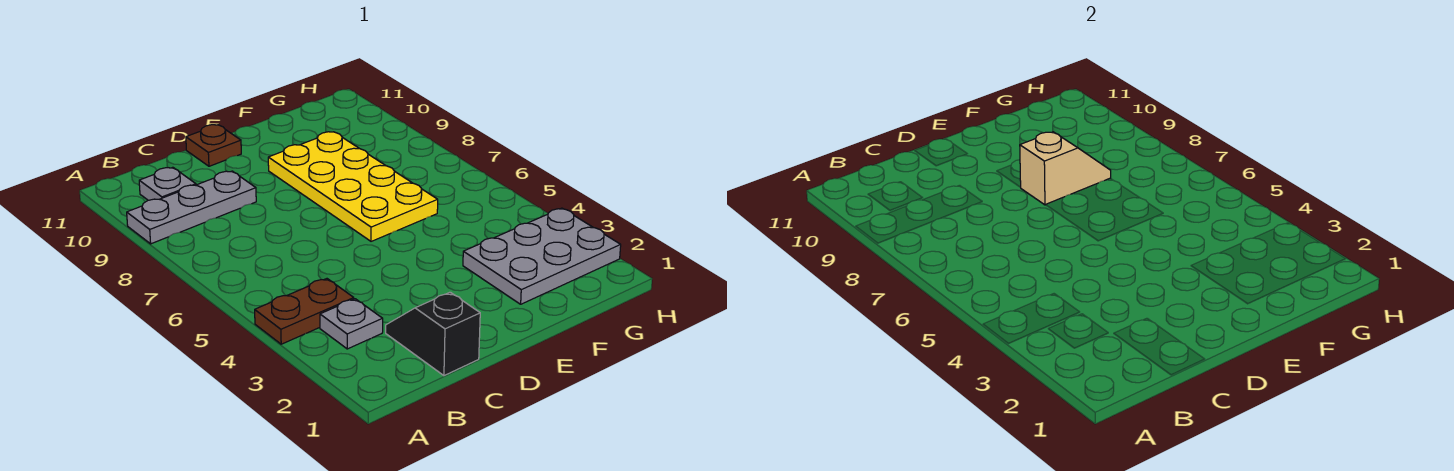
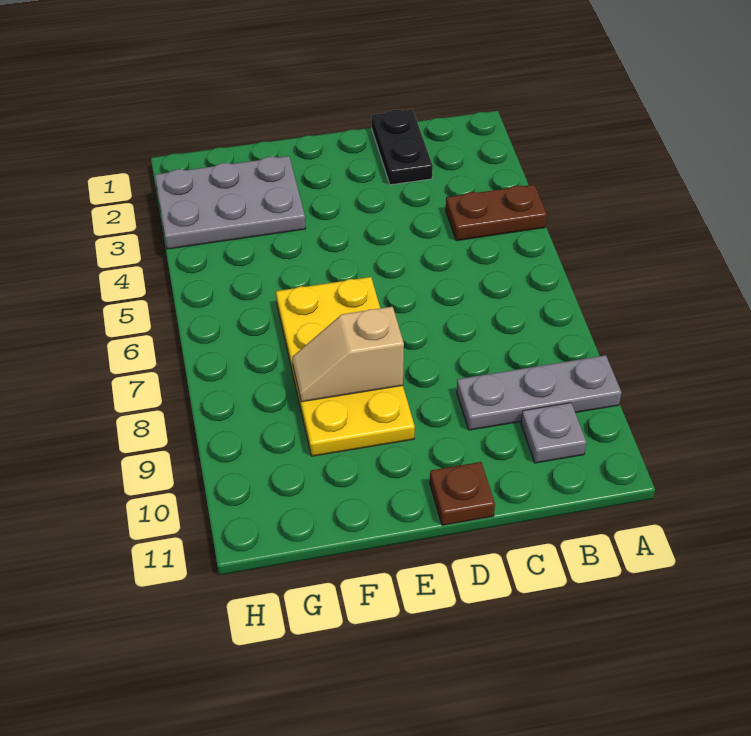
grey plate B3 level 1 -> none
black slope C1:C2 level 1 top 1 -> black plate C1:C2 level 1

